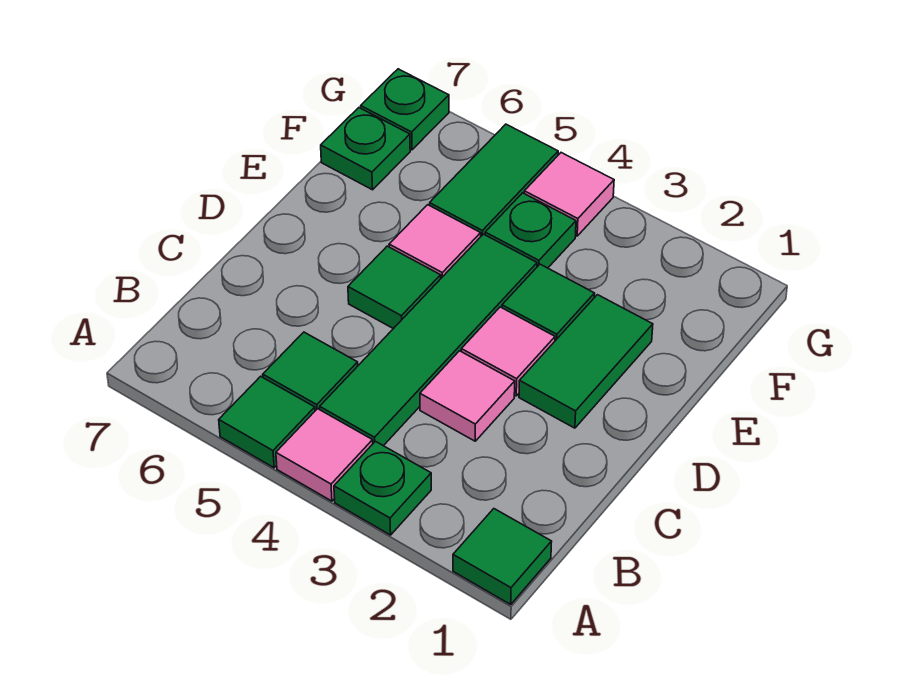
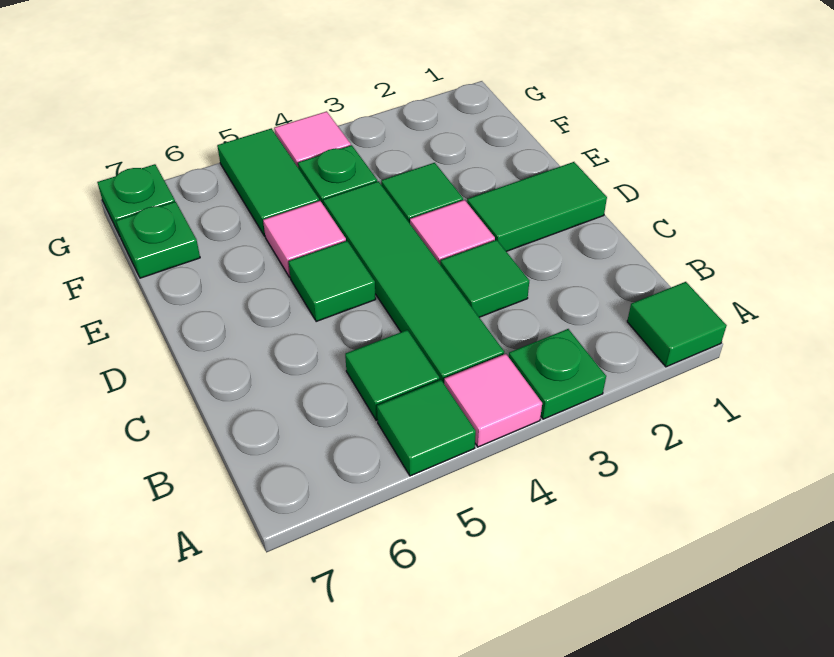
pink tile C3 level 1 -> green tile C3 level 1
green tile D2:E2 level 1 -> green tile D1:D2 level 1

